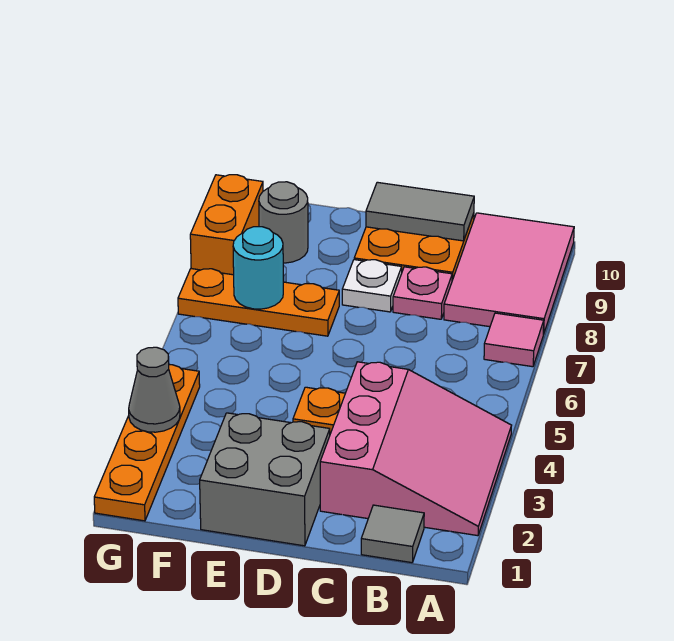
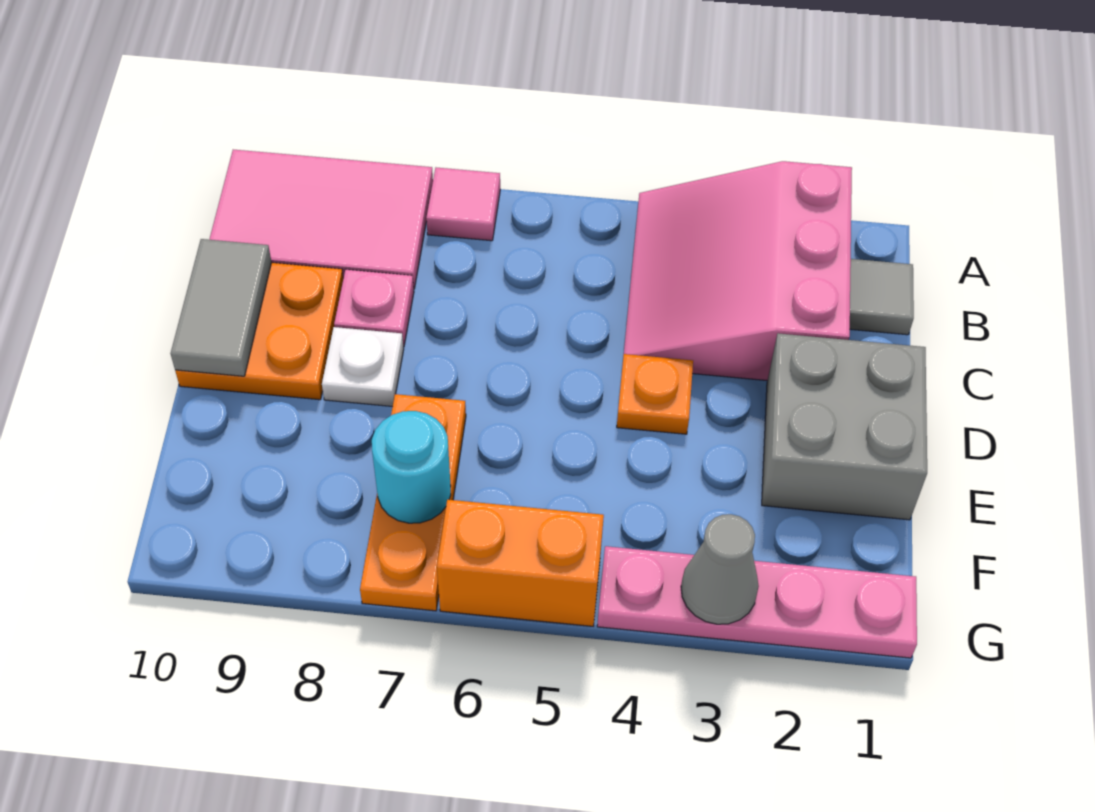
pink slope A2:C4 level 1 top C -> pink slope A2:C4 level 1 top 2
grey round brick F9 level 1 -> none
orange plate G1:G4 level 1 -> pink plate G1:G4 level 1
orange brick G8:G9 level 1 -> orange brick G5:G6 level 1

